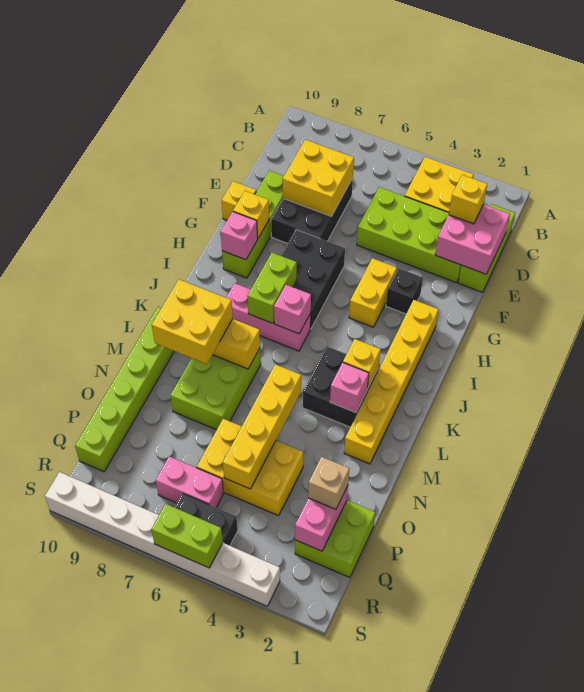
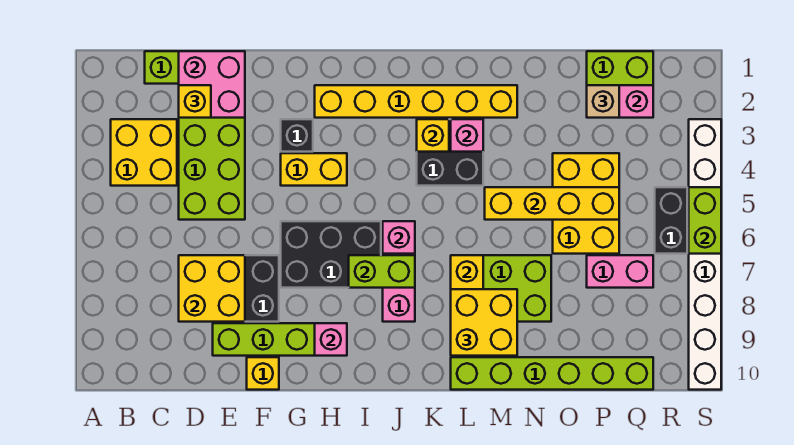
yellow brick G9 level 2 -> none
pink brick Q6:Q7 level 1 -> pink brick P7:Q7 level 1

